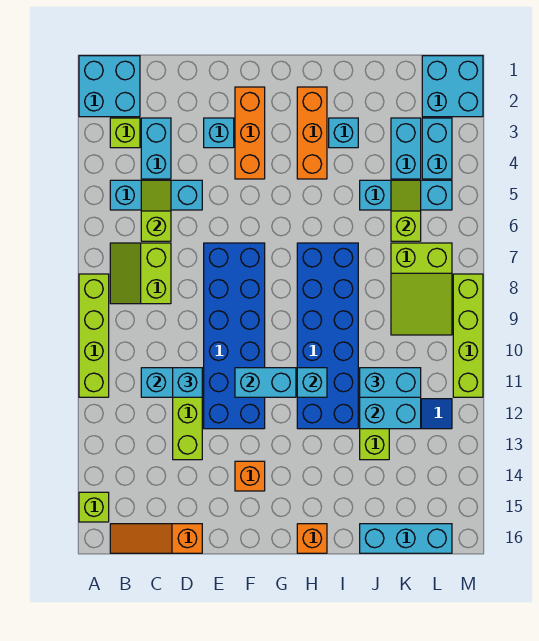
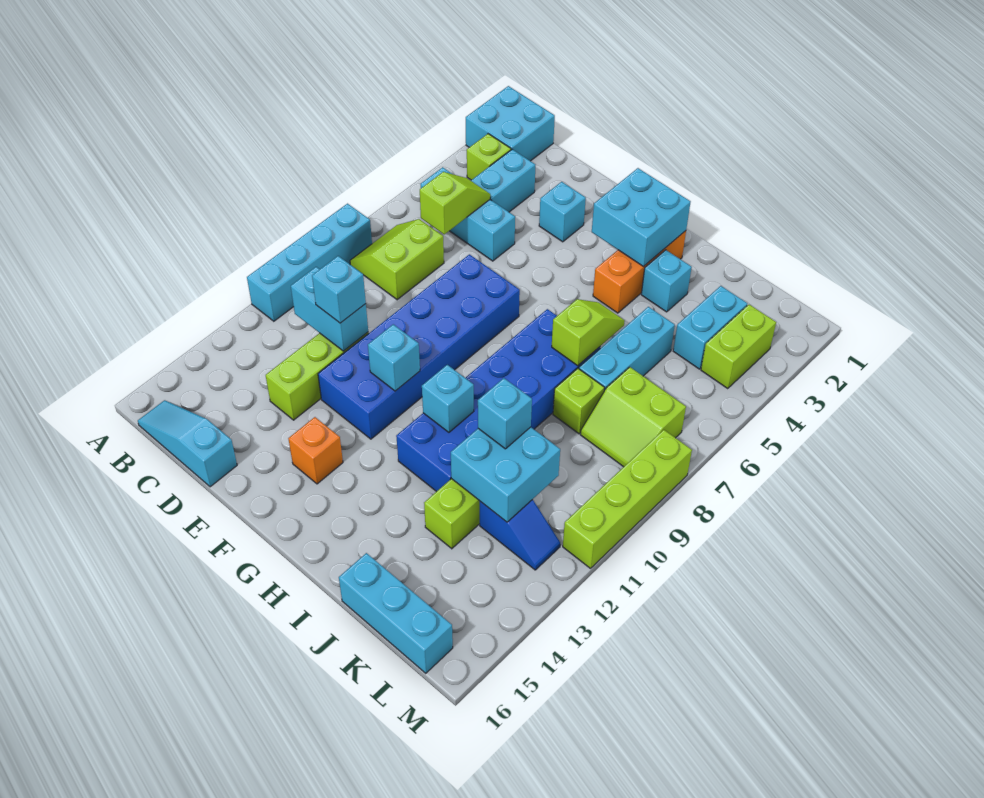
lime brick A8:A11 level 1 -> cyan brick A8:A11 level 1
lime brick A15 level 1 -> lime brick J8 level 1
orange slope B16:D16 level 1 top D -> cyan slope B16:D16 level 1 top D
orange brick F2:F4 level 1 -> none
cyan brick F11:G11 level 2 -> cyan brick F11 level 2
orange brick H16 level 1 -> none
cyan brick J5:L5 level 1 -> cyan brick J5:J7 level 1
cyan brick J11:K11 level 3 -> cyan brick J11 level 3
lime slope K5:K6 level 2 top 6 -> lime slope I6:I7 level 2 top 7
lime slope K7:L9 level 1 top 7 -> lime slope K7:L8 level 1 top 7
cyan brick L1:M2 level 1 -> cyan brick G2:H3 level 2
cyan brick L3:L4 level 1 -> lime brick L3:L4 level 1

